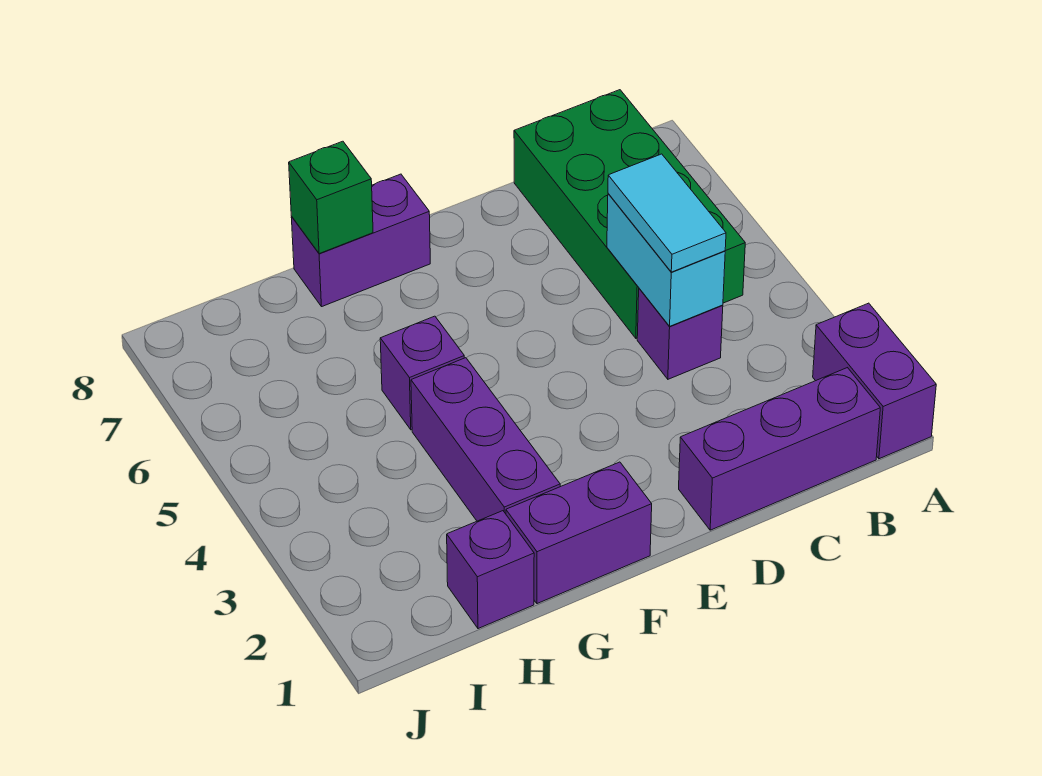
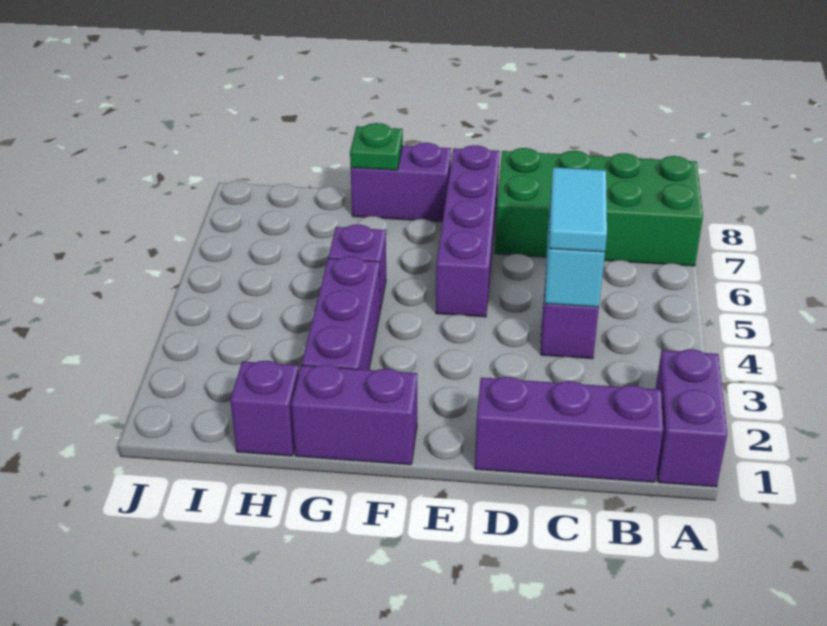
green brick B5:C8 level 1 -> green brick A7:D8 level 1
none -> purple brick E5:E8 level 1
green brick G8 level 2 -> green plate G8 level 2

